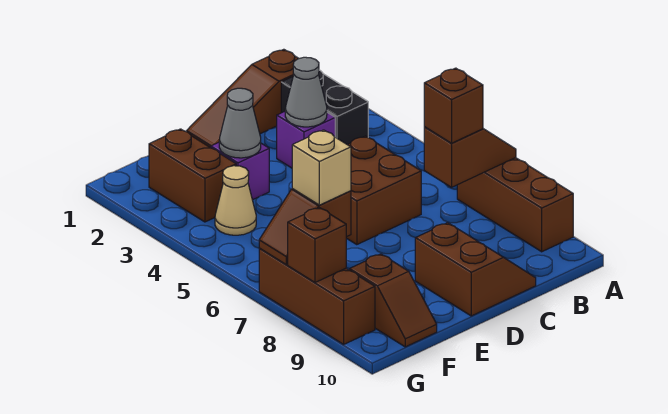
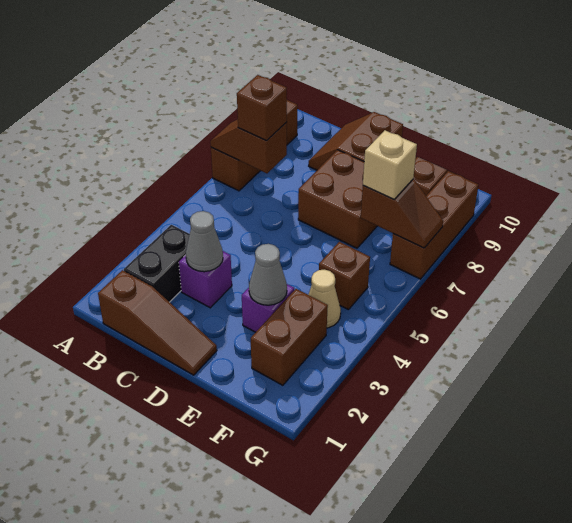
brown brick C5:D6 level 1 -> brown brick D7:E8 level 1
brown brick G8 level 2 -> brown brick F5 level 1

